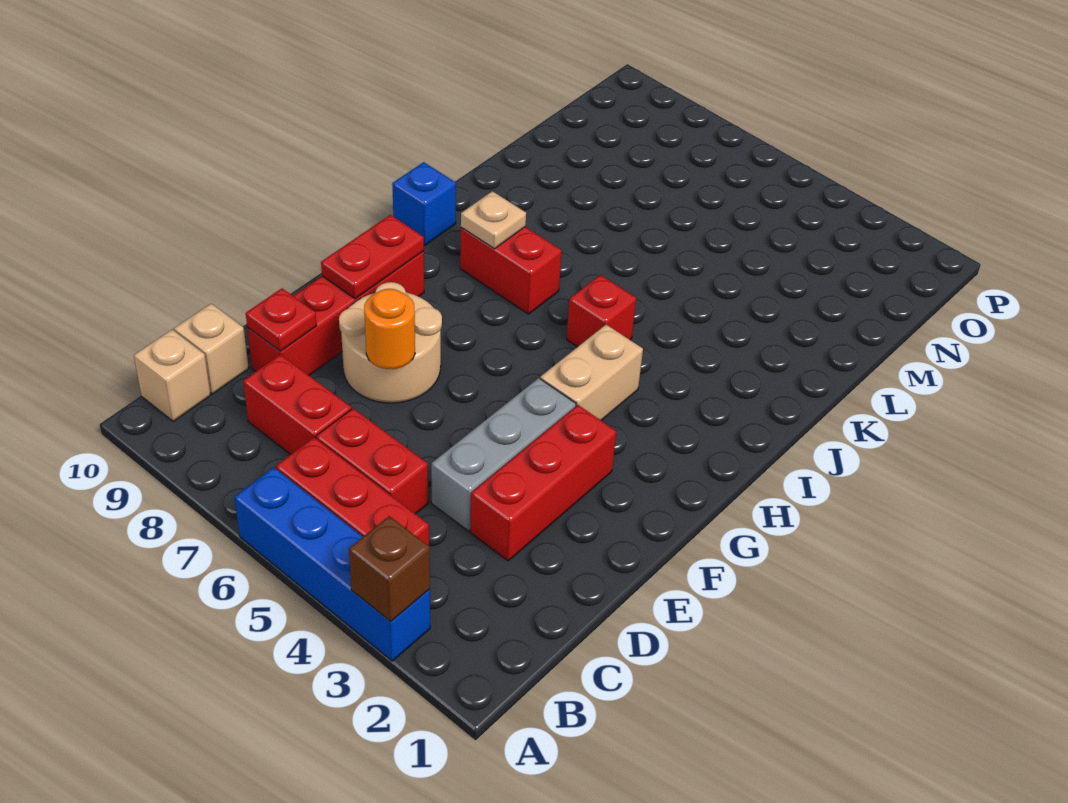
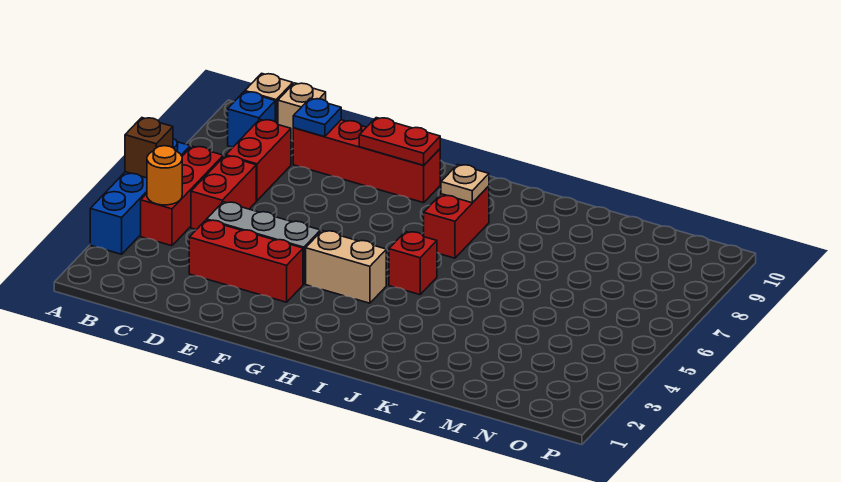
brown brick A3 level 2 -> brown brick A5 level 2
red plate D9 level 2 -> blue plate D9 level 2
tan round brick E7:F8 level 1 -> none
orange round brick E7 level 2 -> orange round brick B4 level 2
blue brick I10 level 1 -> blue brick B9 level 1

